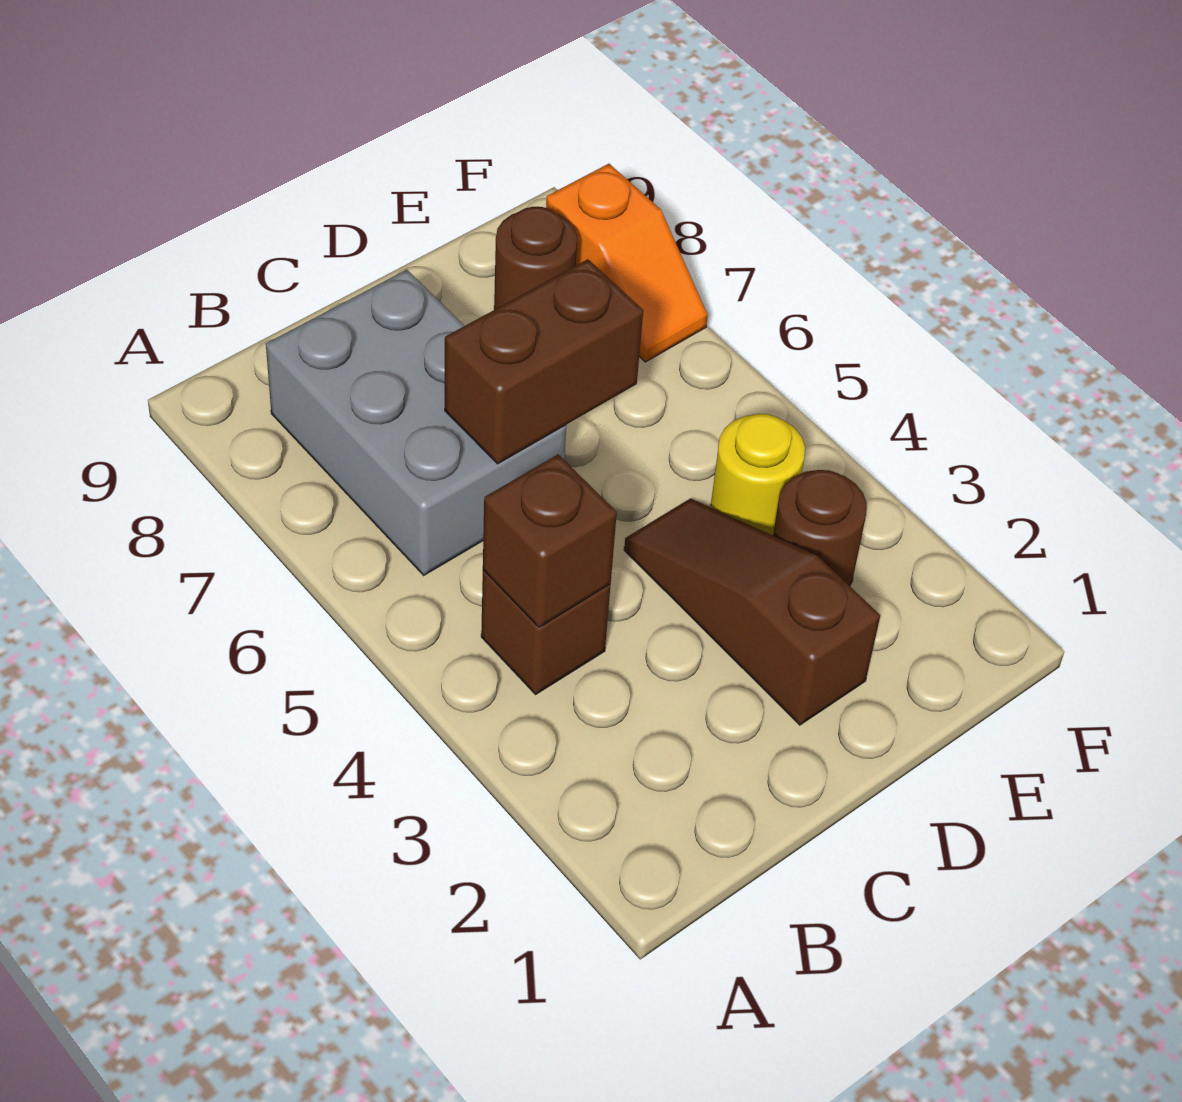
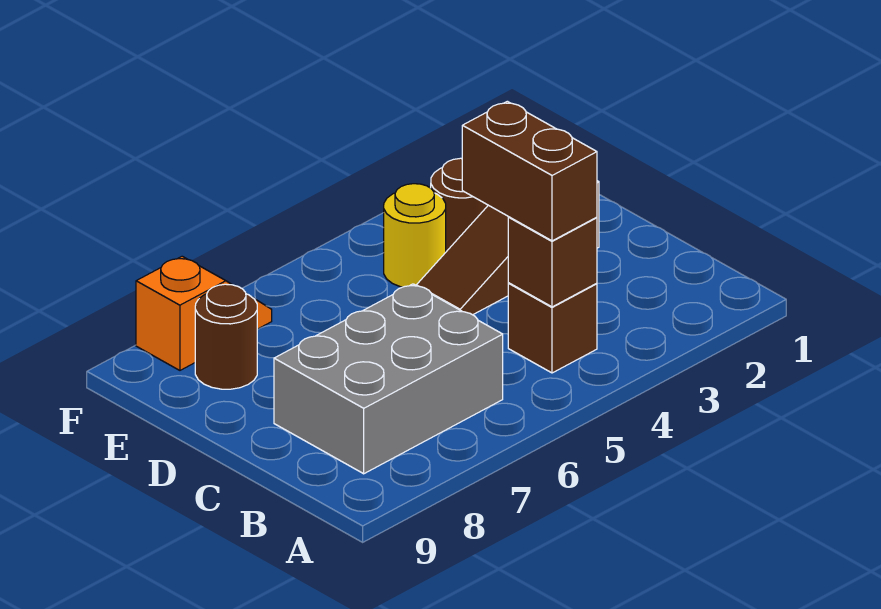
brown brick C6:D6 level 2 -> brown brick B4:C4 level 3

